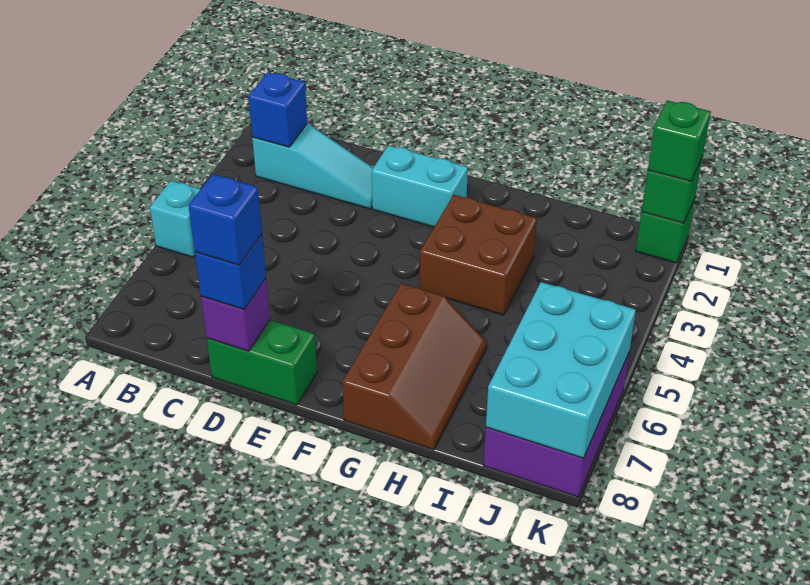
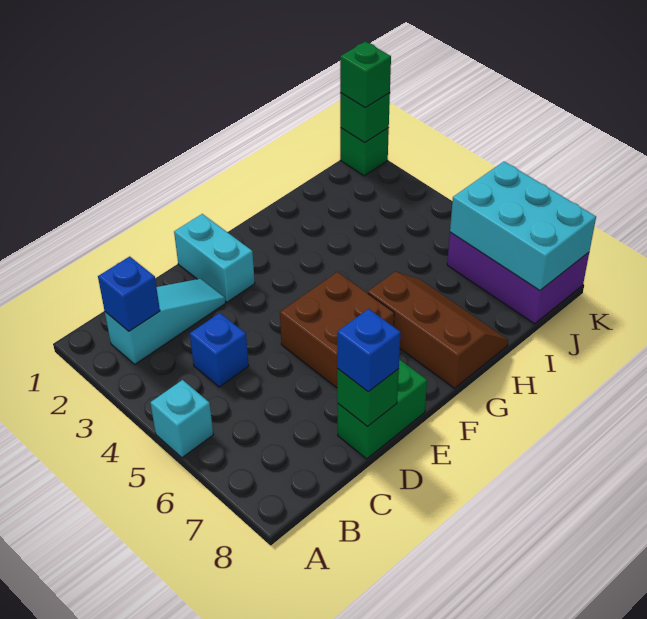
purple brick D8 level 2 -> green brick D8 level 2
blue brick D8 level 4 -> blue brick C4 level 1
cyan brick E2:F2 level 1 -> cyan brick E1:E2 level 1
brown brick G3:H4 level 1 -> brown brick E5:F6 level 1

